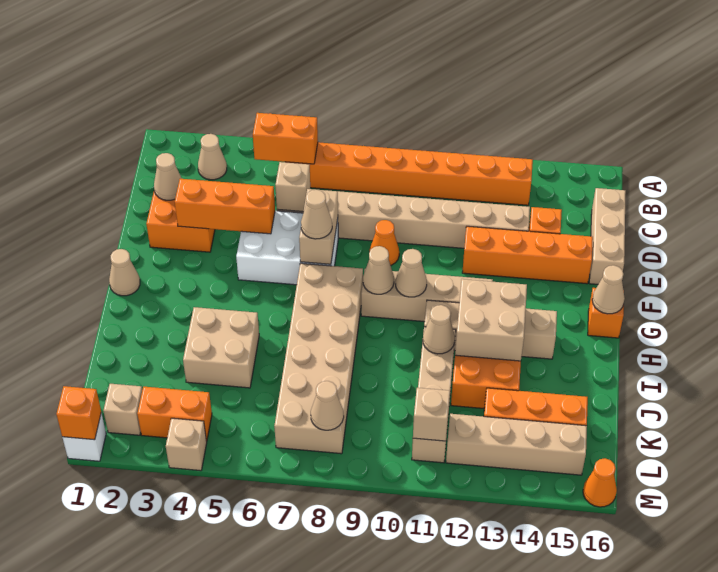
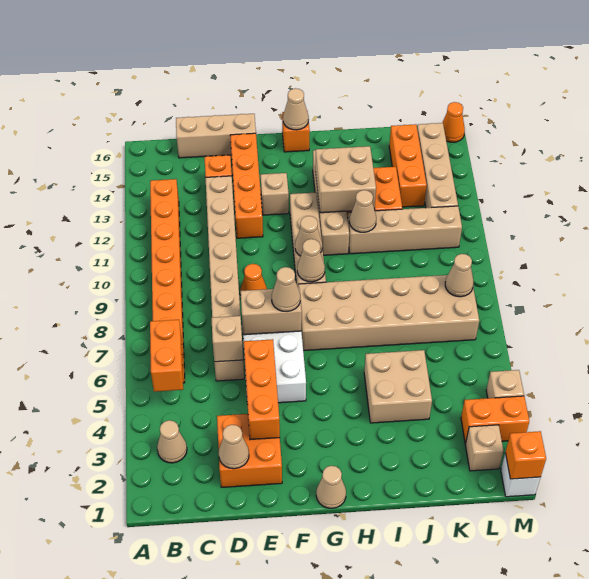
orange brick L3:L4 level 1 -> orange brick L3:M3 level 1
tan brick L11 level 2 -> tan brick F13 level 1

